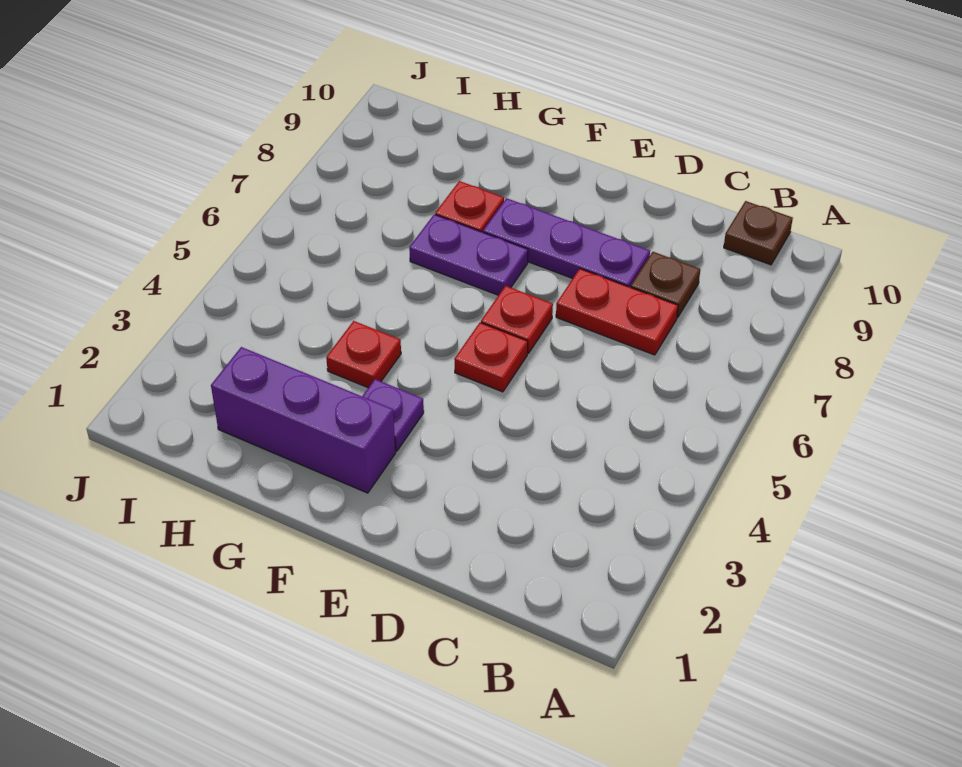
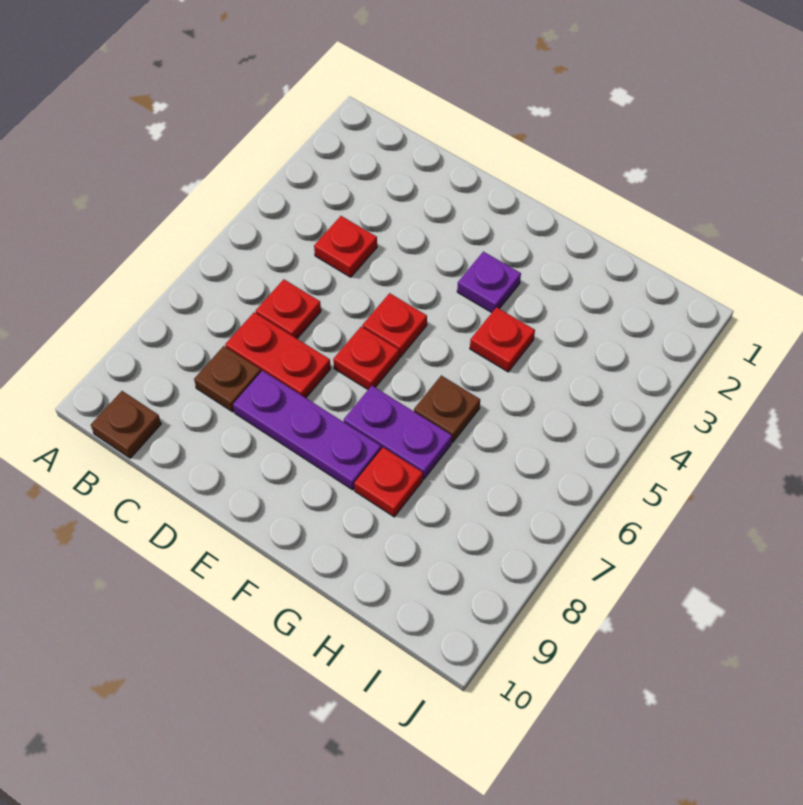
none -> red plate C4 level 1
none -> red plate C6 level 1
purple brick F2:H2 level 1 -> none
none -> brown plate G6 level 1

